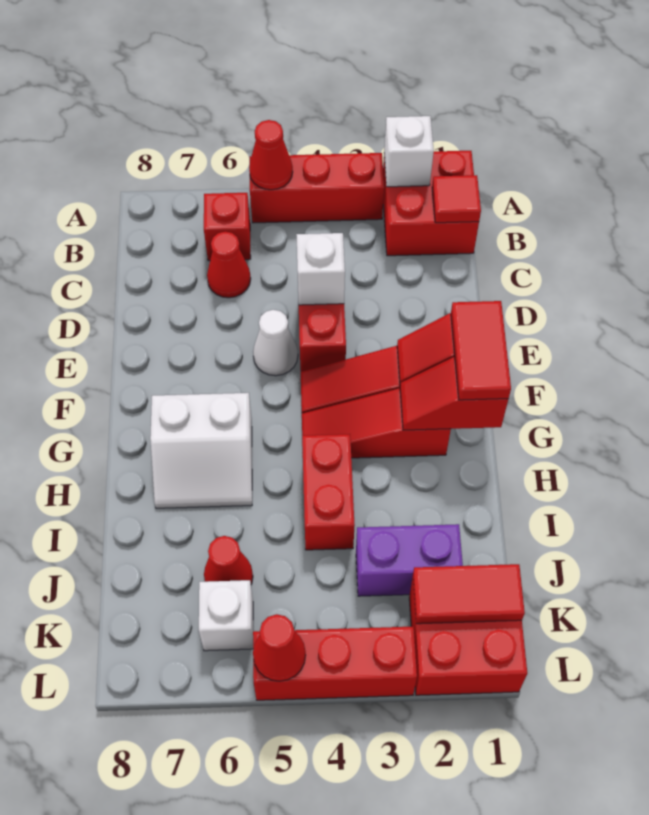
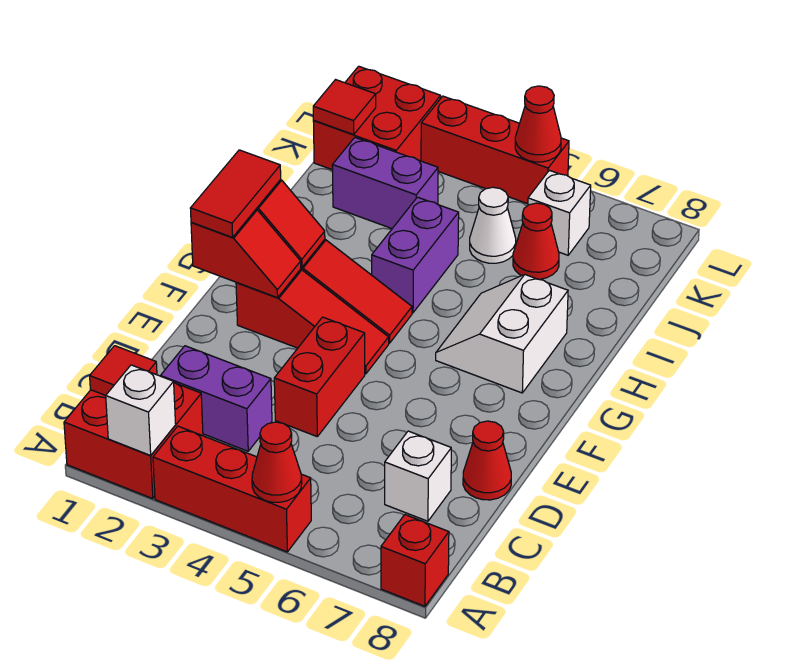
red brick B6 level 1 -> red brick A8 level 1
none -> purple brick C2:C3 level 1
red cone C6 level 1 -> red cone D8 level 1
white brick D4 level 2 -> white brick C7 level 1
white cone E5 level 1 -> white cone J5 level 1
white slope G6:H7 level 1 top G -> white slope G6:H7 level 1 top 7
red brick H4:I4 level 1 -> purple brick H4:I4 level 1
red tile K1:K2 level 2 -> red tile K1 level 2

